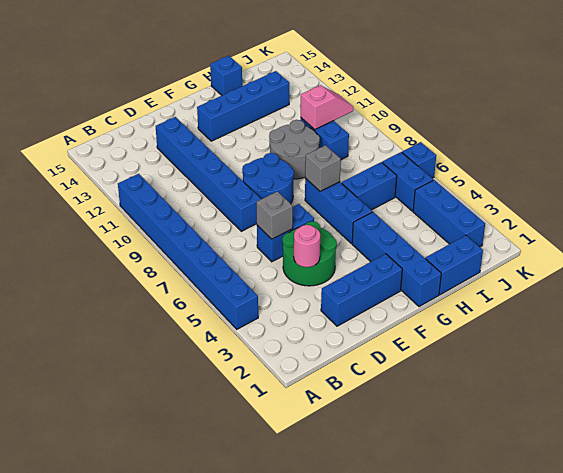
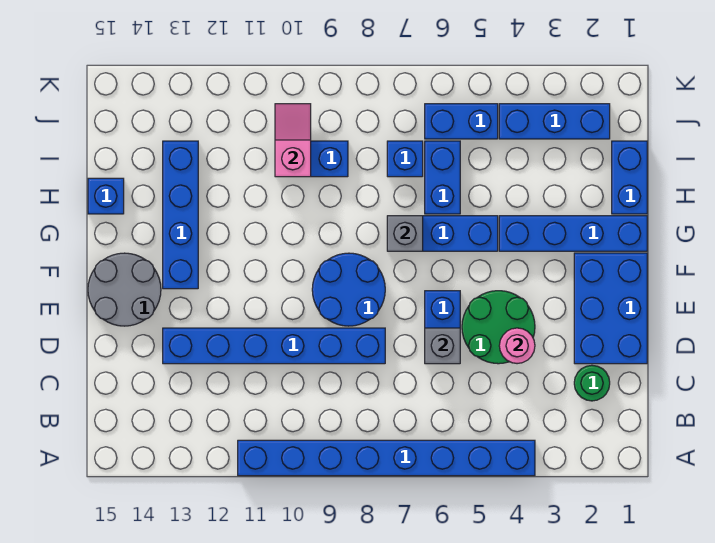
none -> green round brick C2 level 1
blue brick D2:F2 level 1 -> blue brick D1:F2 level 1
grey round brick G9:H10 level 1 -> grey round brick E14:F15 level 1
blue brick K6 level 1 -> blue brick I7 level 1

